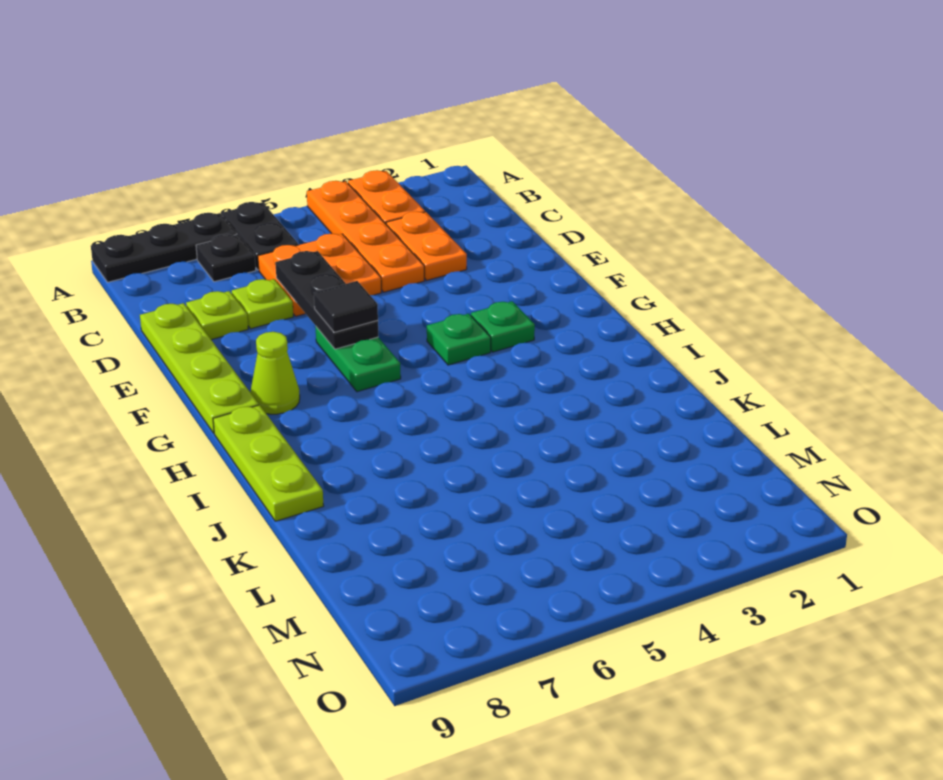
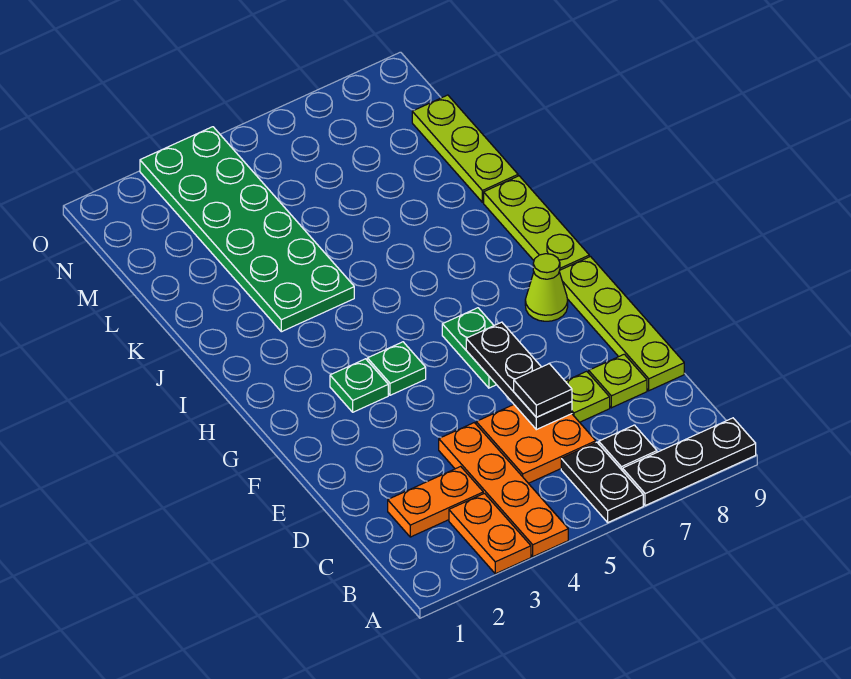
orange plate C3:D3 level 1 -> orange plate C2:C3 level 1
black tile F6 level 3 -> black tile D6 level 3
none -> green plate J3:O4 level 1
none -> lime plate K9:M9 level 1

